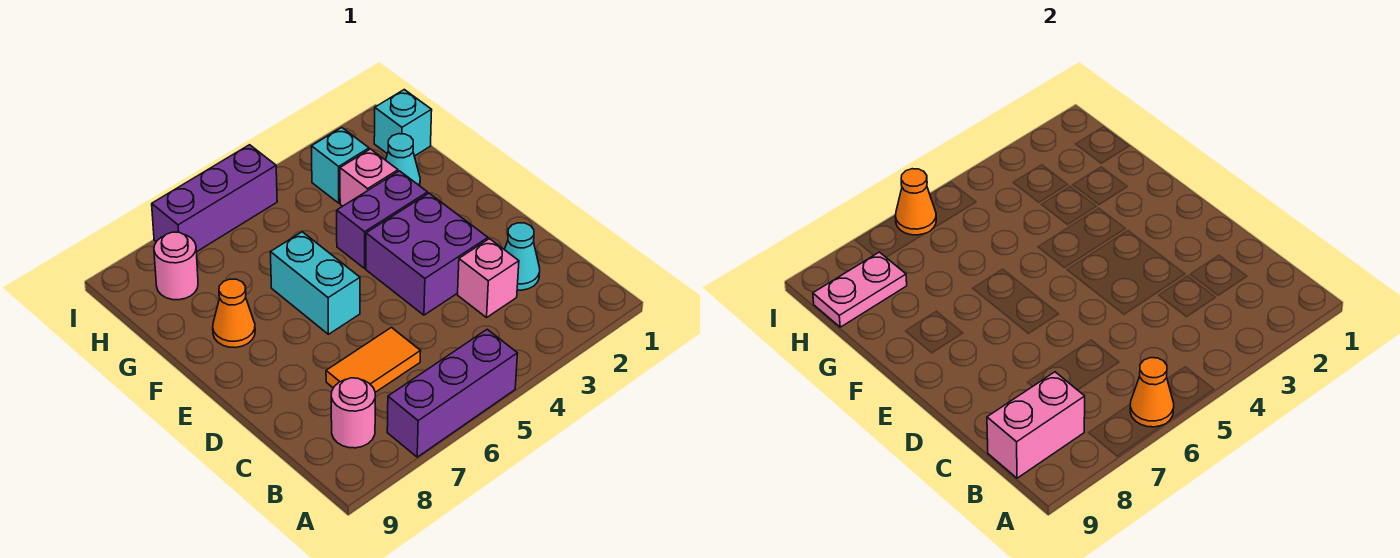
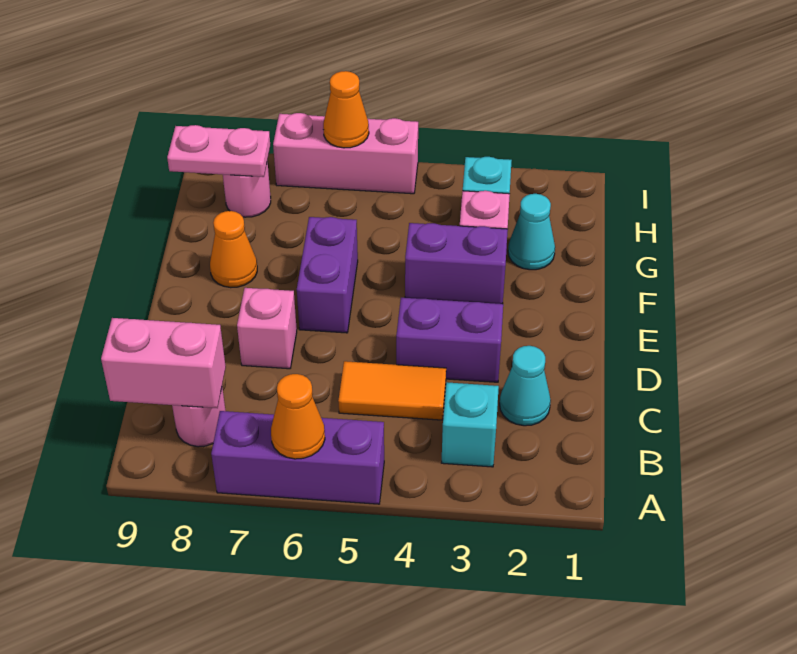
pink brick C3 level 1 -> pink brick D7 level 1
orange tile C6:C7 level 1 -> orange tile C4:C5 level 1
purple brick D3:E4 level 1 -> purple brick D3:D4 level 1
cyan brick E6:F6 level 1 -> purple brick E6:F6 level 1
cyan brick H1 level 1 -> cyan brick B3 level 1
purple brick I5:I7 level 1 -> pink brick I5:I7 level 1

